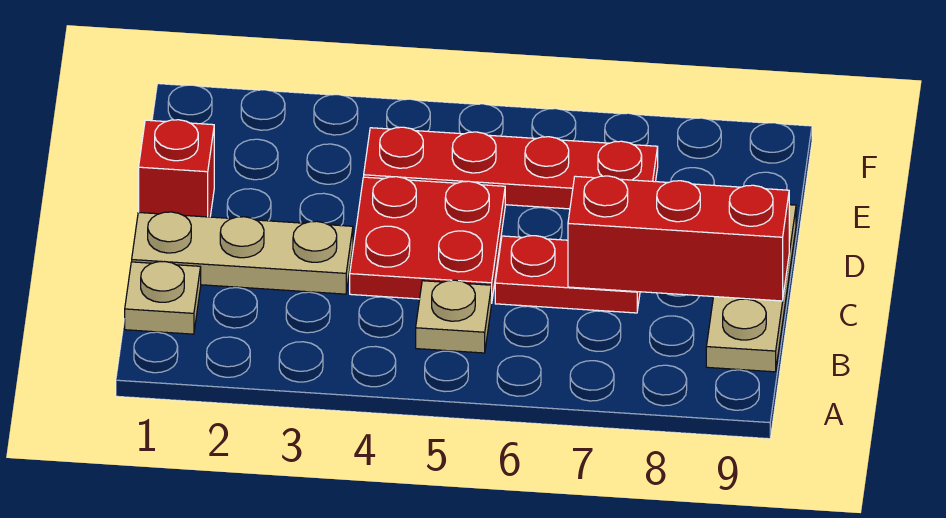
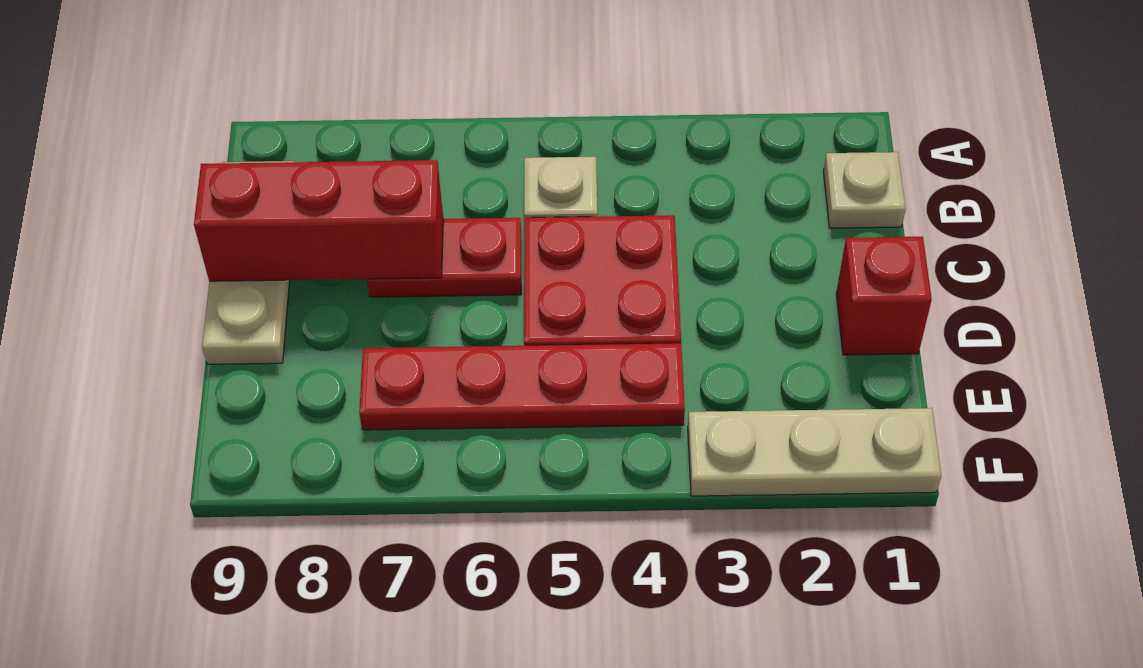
tan plate C1:C3 level 1 -> tan plate F1:F3 level 1

